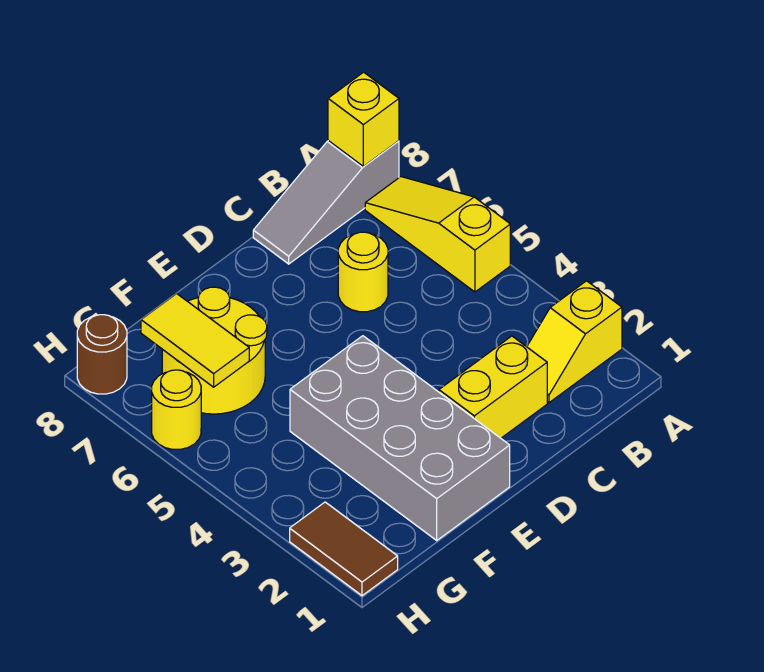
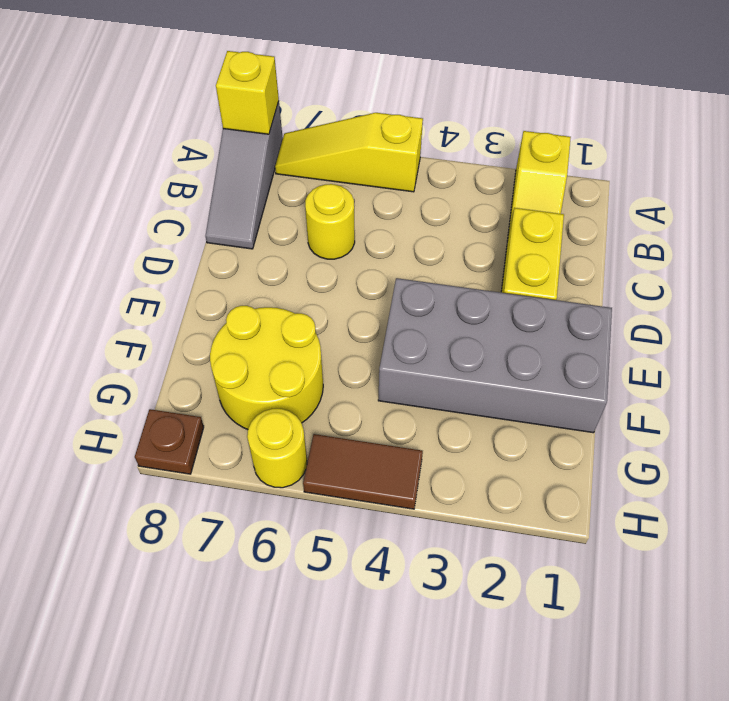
yellow tile G6:G7 level 2 -> none
brown tile H1:H2 level 1 -> brown tile H4:H5 level 1
brown round brick H8 level 1 -> brown plate H8 level 1

